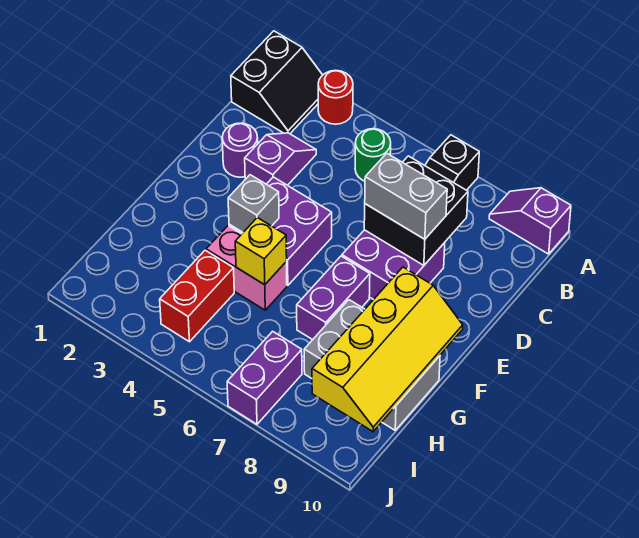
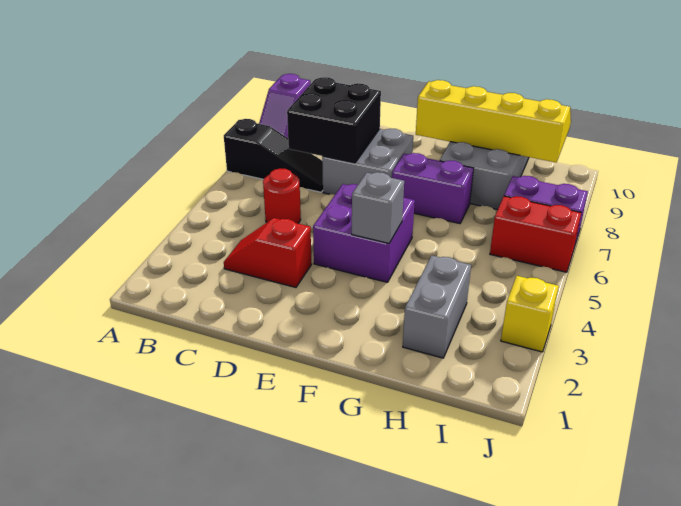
black slope A1:B2 level 1 top 1 -> none
red round brick A3 level 1 -> red round brick C5 level 1
green round brick B5 level 1 -> none
purple slope C3:D3 level 1 top D -> red slope C3:D3 level 1 top D
purple round brick D2 level 1 -> none
purple brick D7:E8 level 1 -> grey brick D7:E8 level 1
grey brick D7:D8 level 3 -> grey brick H2:H3 level 1
pink brick G4:G5 level 1 -> none
yellow brick G5 level 2 -> yellow brick J3 level 1
red brick H4:I4 level 1 -> red brick I6:J6 level 1

